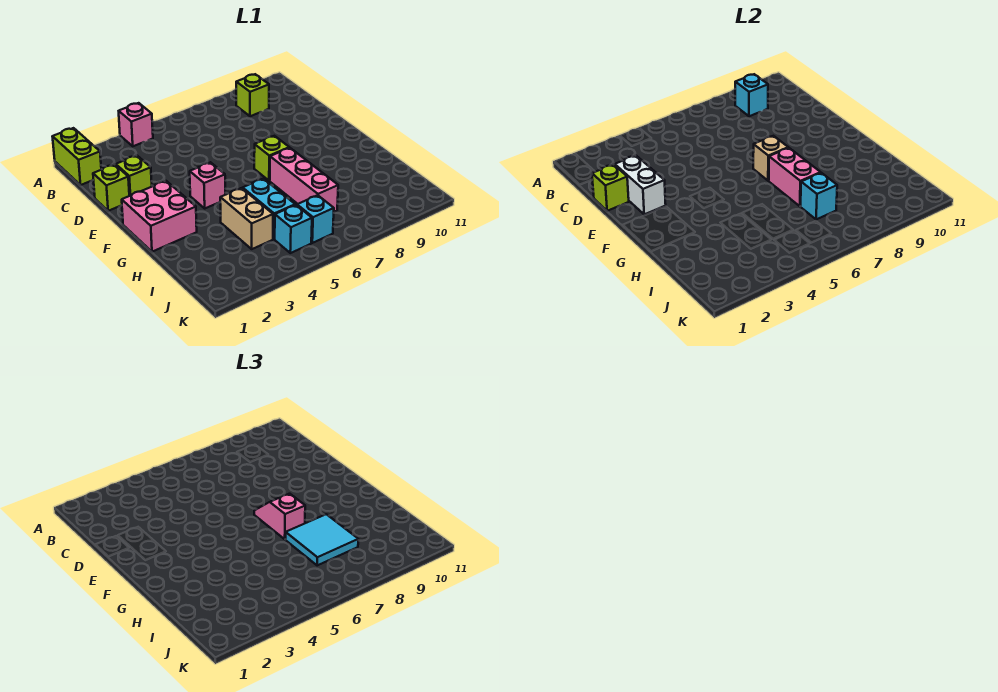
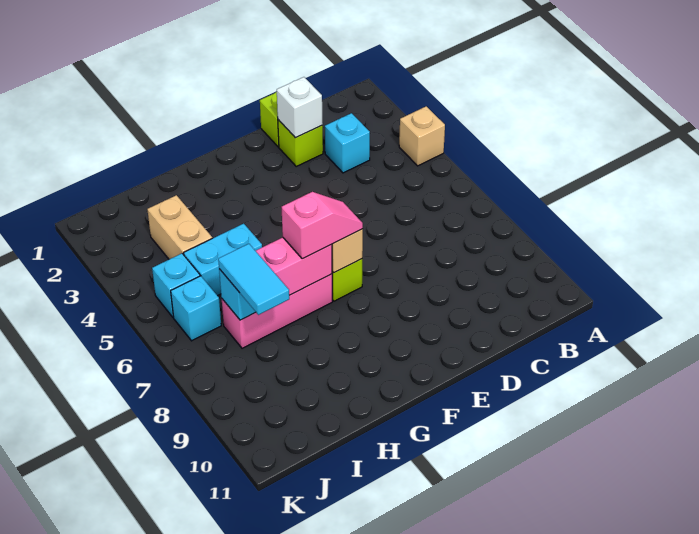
lime brick A1:B1 level 1 -> none
pink brick A4 level 1 -> tan brick A4 level 1
lime brick B9 level 1 -> none
cyan brick B9 level 2 -> cyan brick C3 level 1
lime brick D1 level 2 -> none
white brick D2:E2 level 2 -> white brick D2 level 2
pink brick F1:G2 level 1 -> none
pink brick F4 level 1 -> none
tan brick H4:I4 level 1 -> tan brick I3:I4 level 1
cyan tile H7:I8 level 3 -> cyan tile I7:I8 level 3

